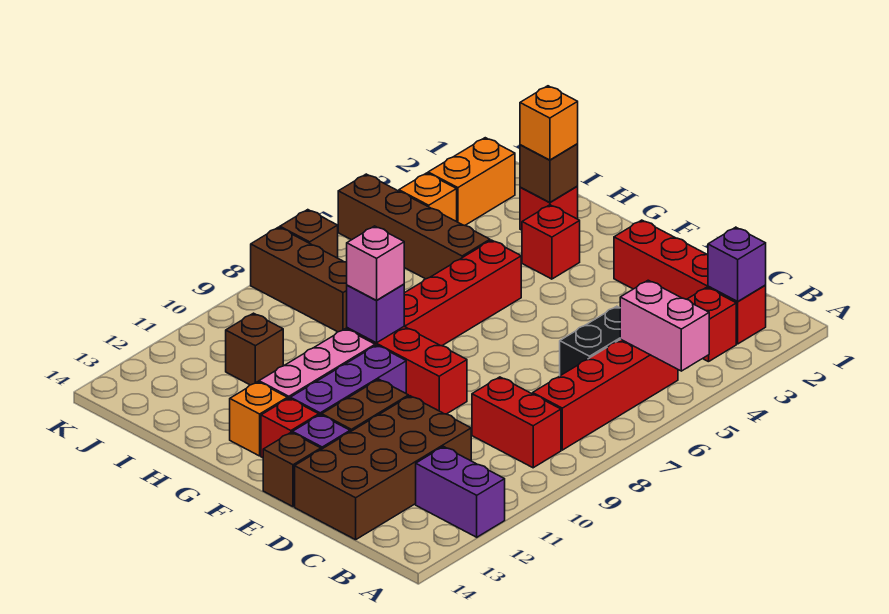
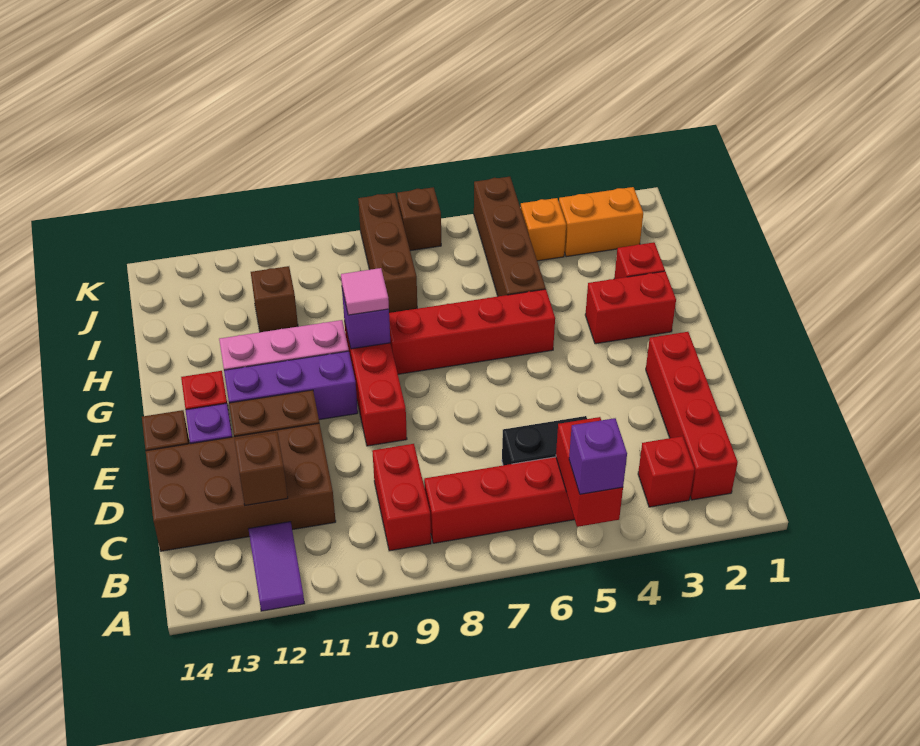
pink brick A5:B5 level 2 -> red brick A5:B5 level 2
purple brick A12:B12 level 1 -> purple tile A12:B12 level 1
purple brick B2 level 2 -> purple brick A5 level 3
red brick G3 level 1 -> red brick G2:G3 level 1
pink brick G9 level 3 -> pink tile G9 level 3
orange brick G13 level 1 -> none
brown brick H2 level 2 -> brown brick C12 level 2
orange brick H2 level 3 -> none

